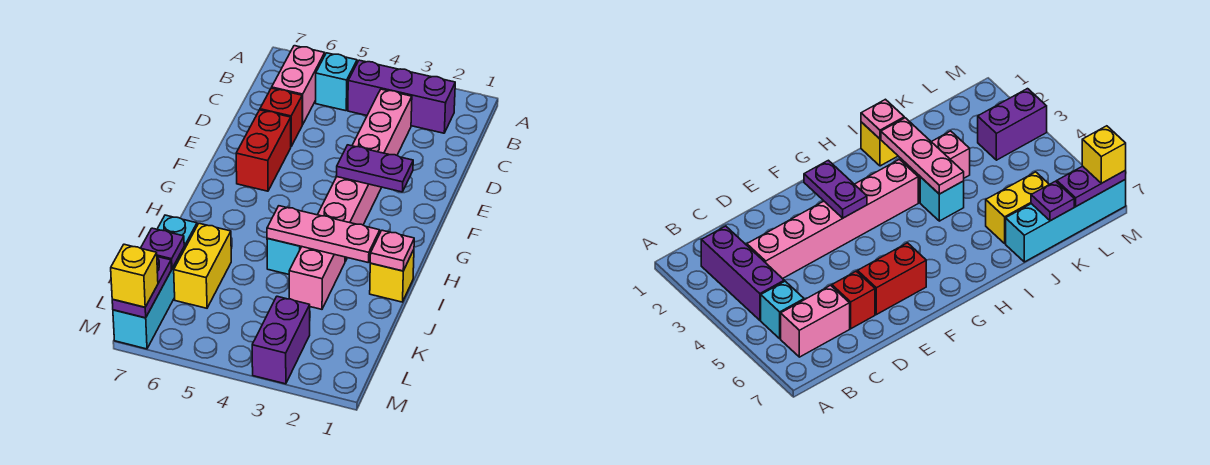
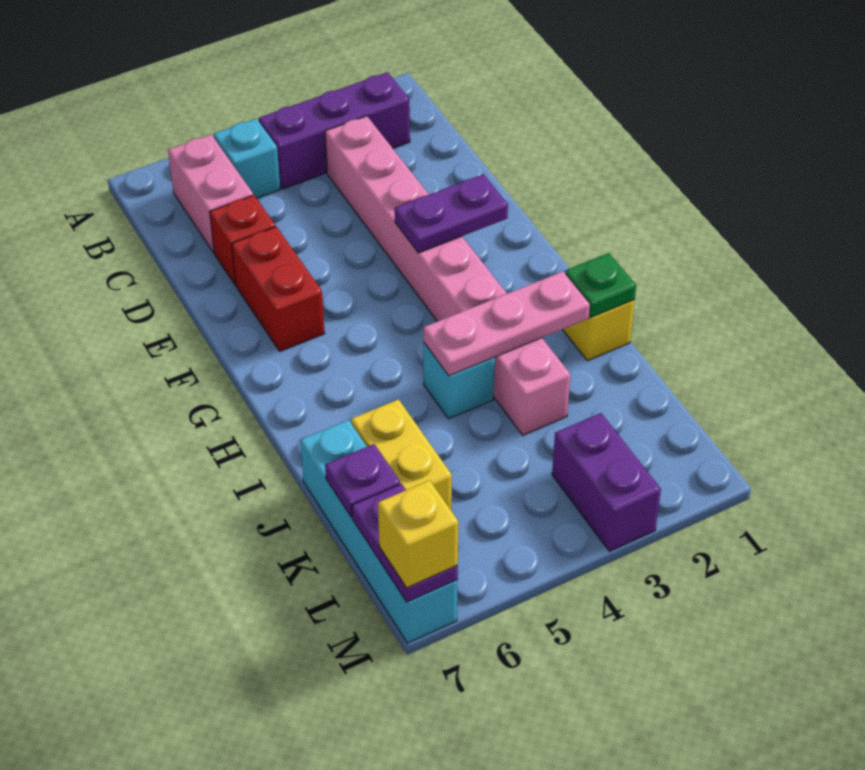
pink plate I1 level 2 -> green plate I1 level 2

